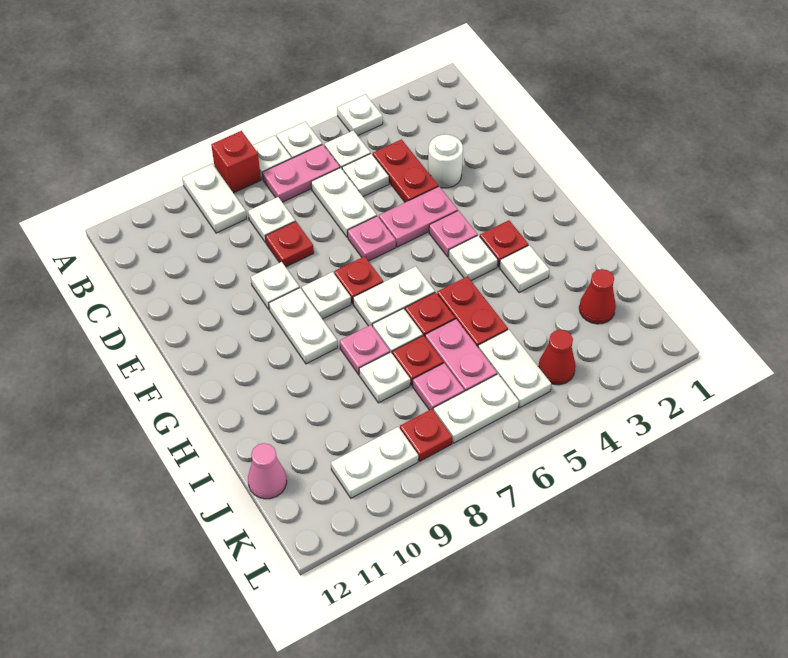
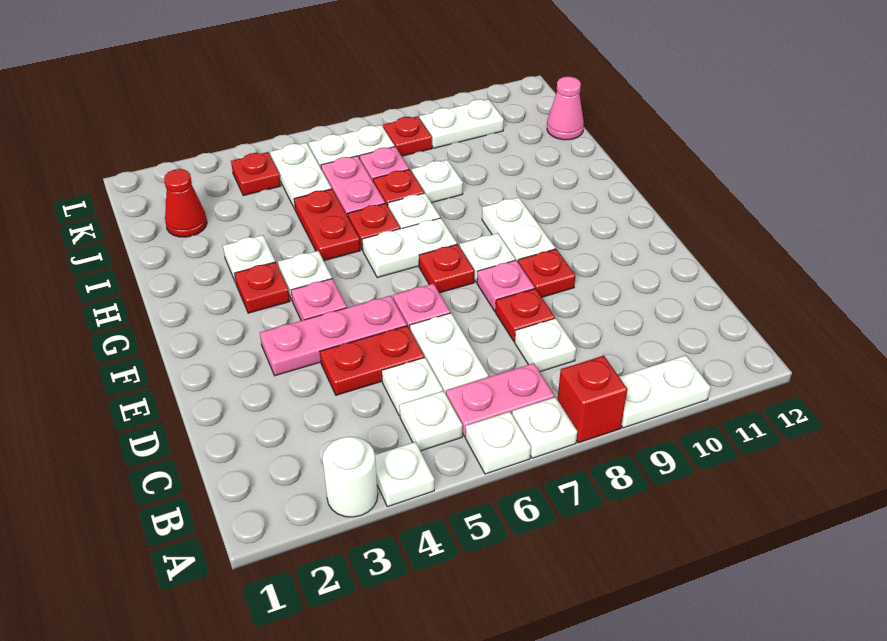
white plate A9:B9 level 1 -> white plate A9:A10 level 1
red plate C4:D4 level 1 -> red plate D4:D5 level 1
white round brick D3 level 1 -> white round brick A3 level 1
pink plate E4:E5 level 1 -> pink plate E3:E5 level 1
white plate E9 level 1 -> red plate E9 level 1
pink plate H8 level 1 -> pink plate E8 level 1
red cone K4 level 1 -> red plate K4 level 1

